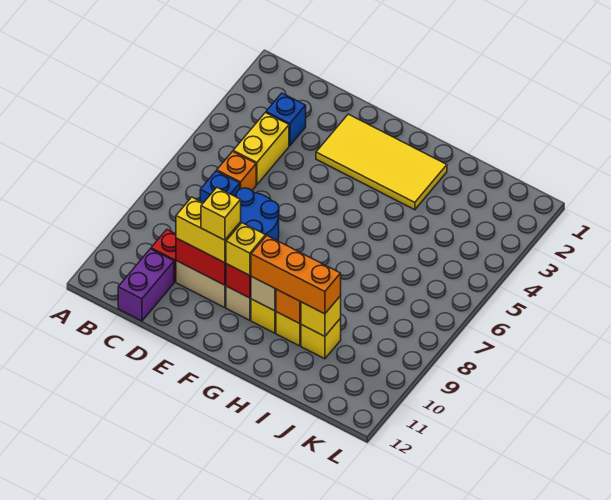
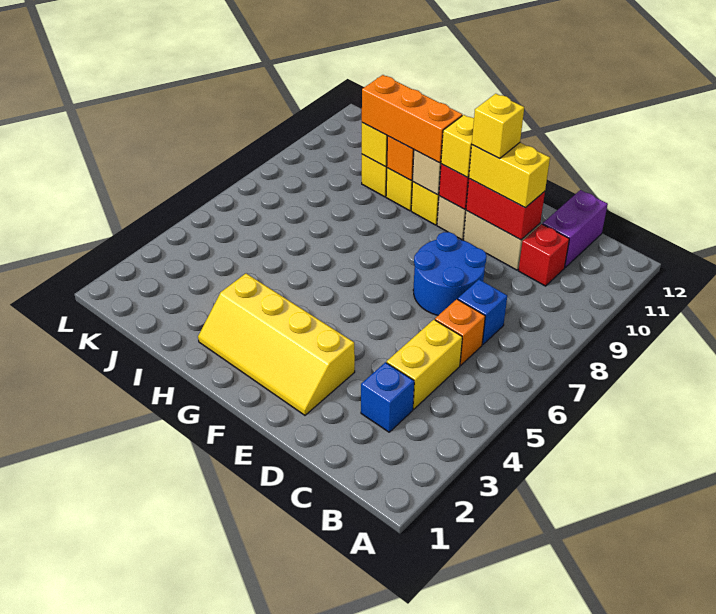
yellow tile E2:H3 level 1 -> yellow slope E2:H3 level 1 top 3

